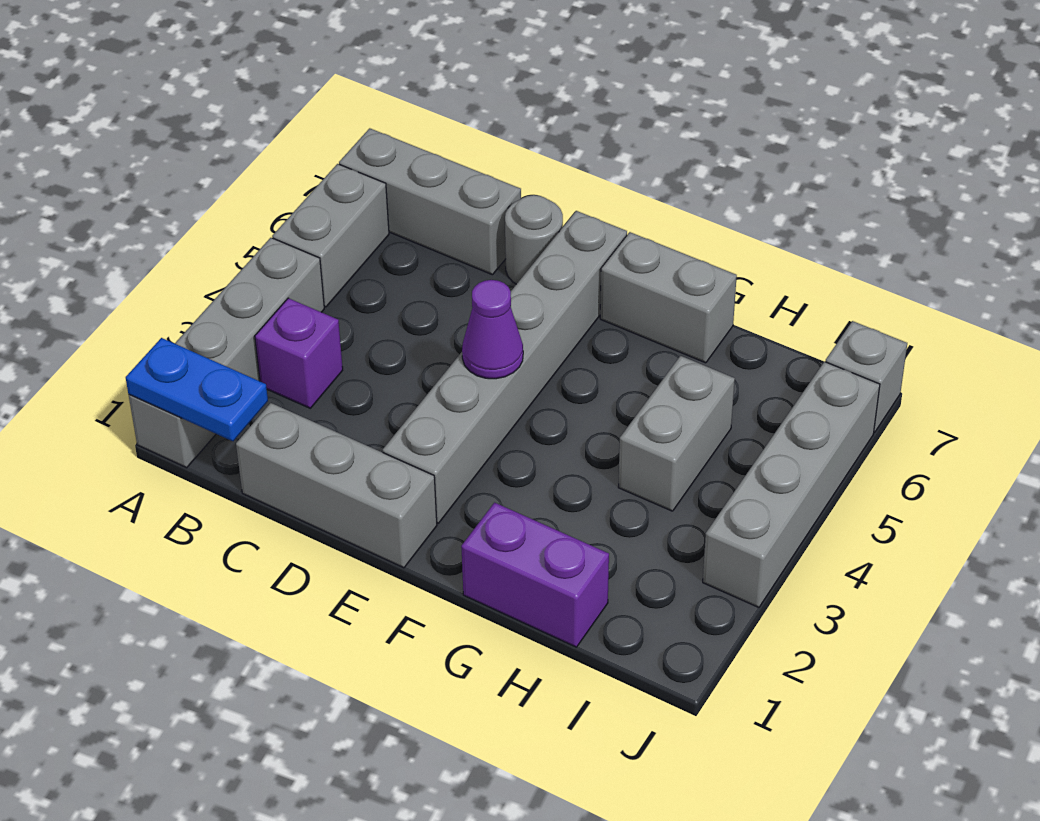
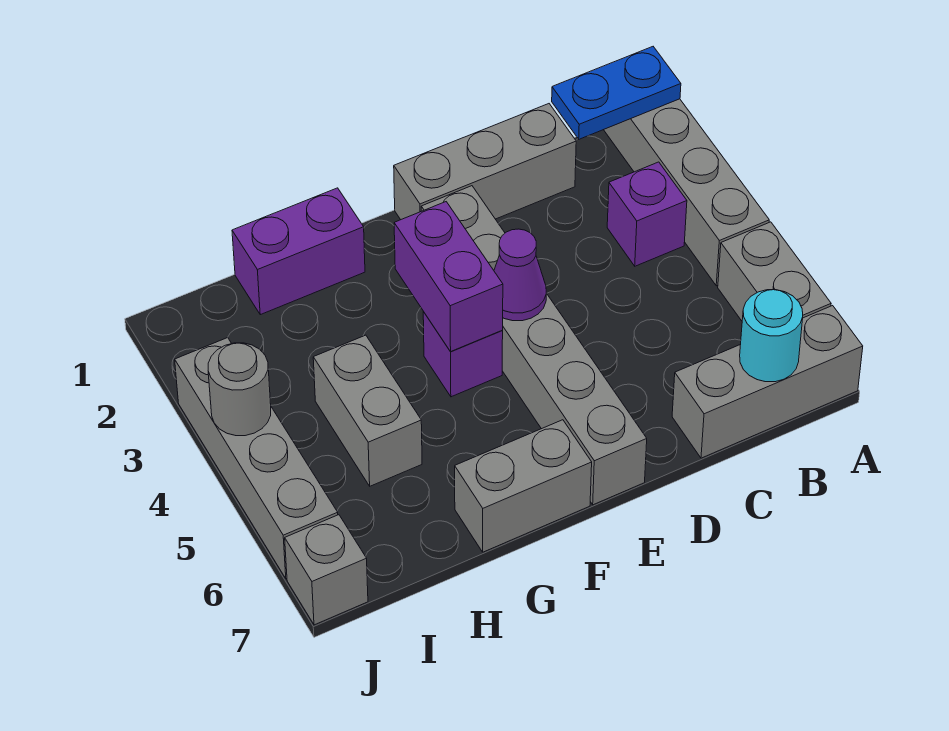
none -> cyan round brick B7 level 2
grey round brick D7 level 1 -> grey round brick J4 level 2
none -> purple brick F3:F4 level 2
none -> purple brick F4 level 1

